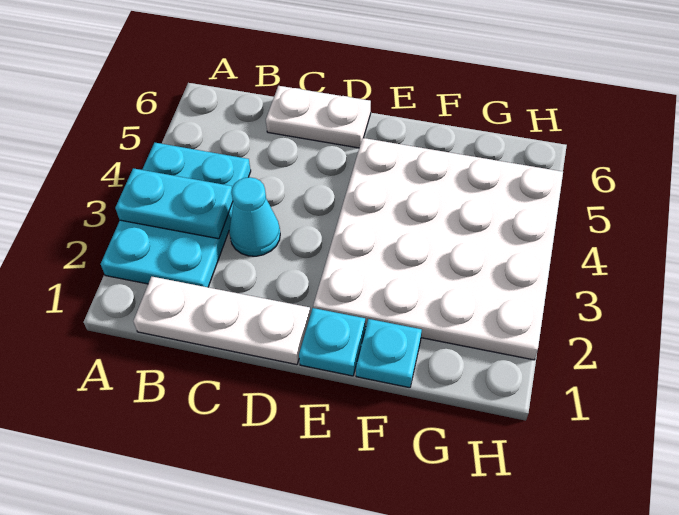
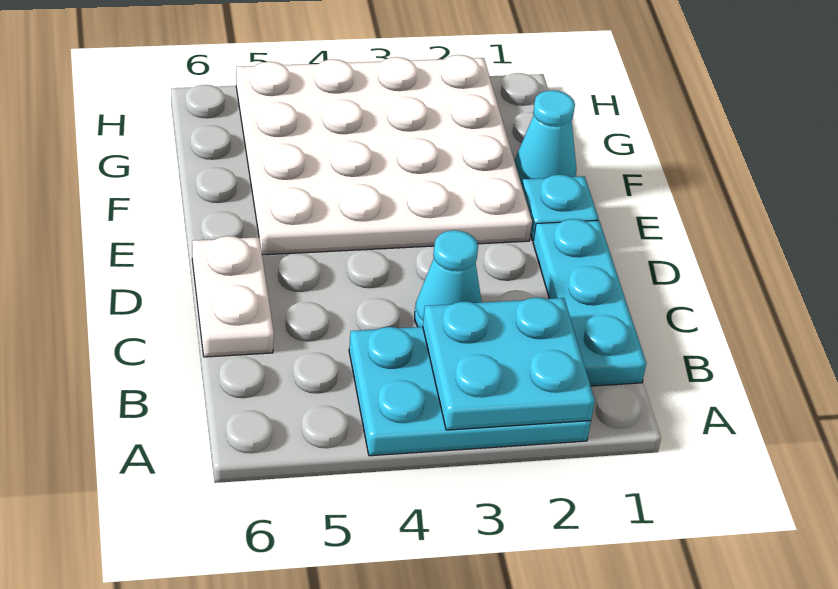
cyan plate A3:B3 level 2 -> cyan plate A2:B3 level 2
white plate B1:D1 level 1 -> cyan plate B1:D1 level 1
cyan plate F1 level 1 -> cyan cone F1 level 1

